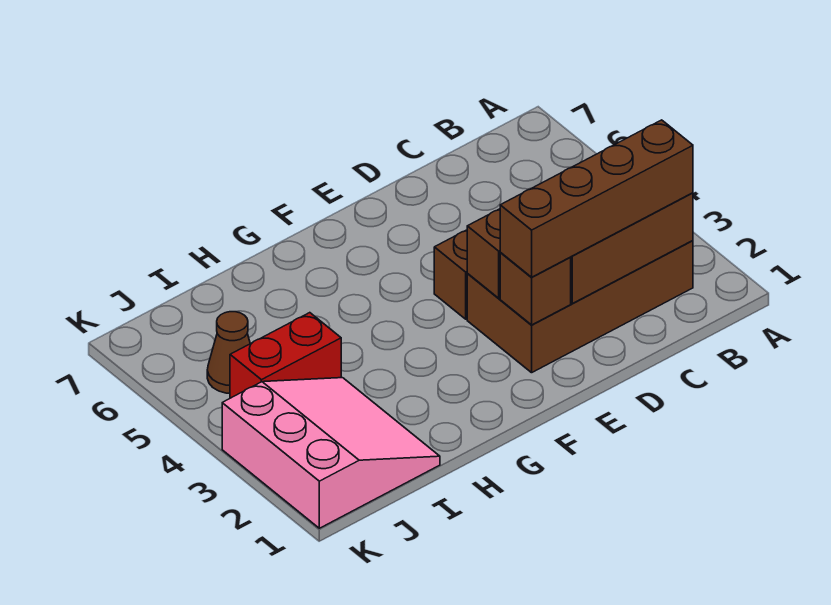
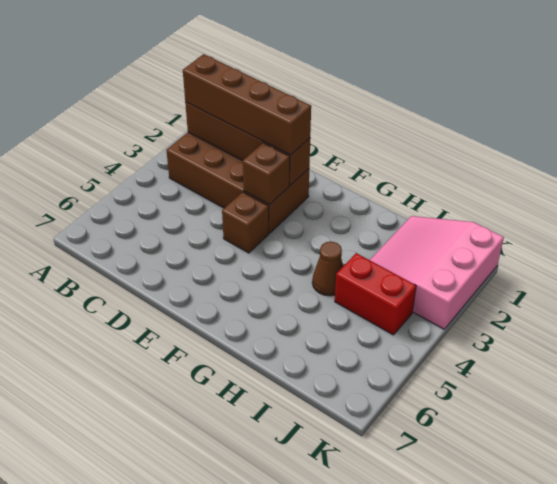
brown cone J5 level 1 -> brown cone H4 level 1

